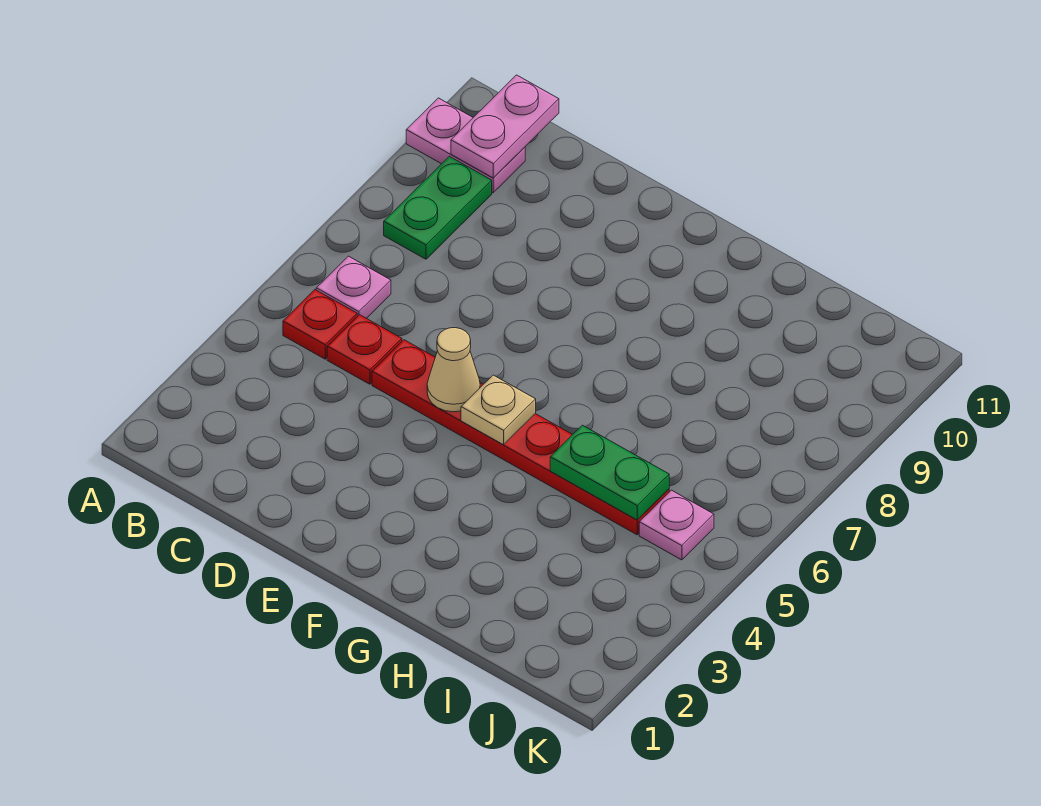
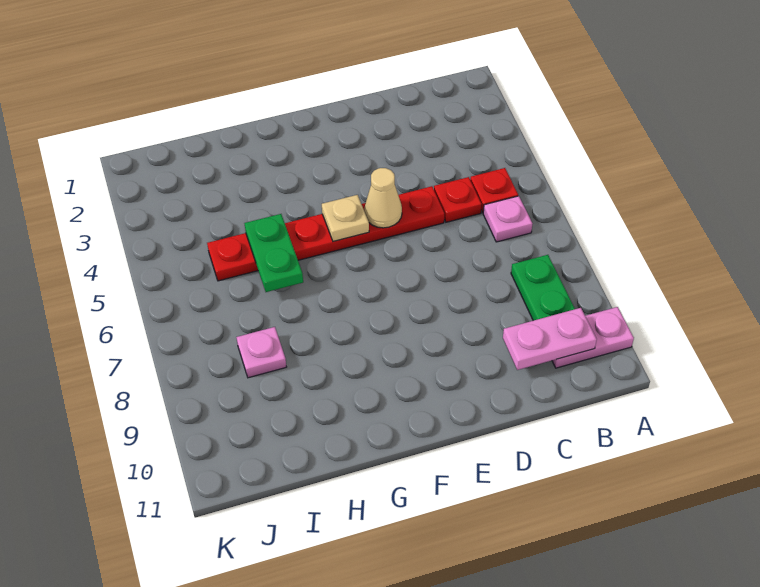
pink plate B10:B11 level 2 -> pink plate B10:C10 level 2
green plate H5:I5 level 2 -> green plate H5:H6 level 2
pink plate J5 level 1 -> pink plate I8 level 1

